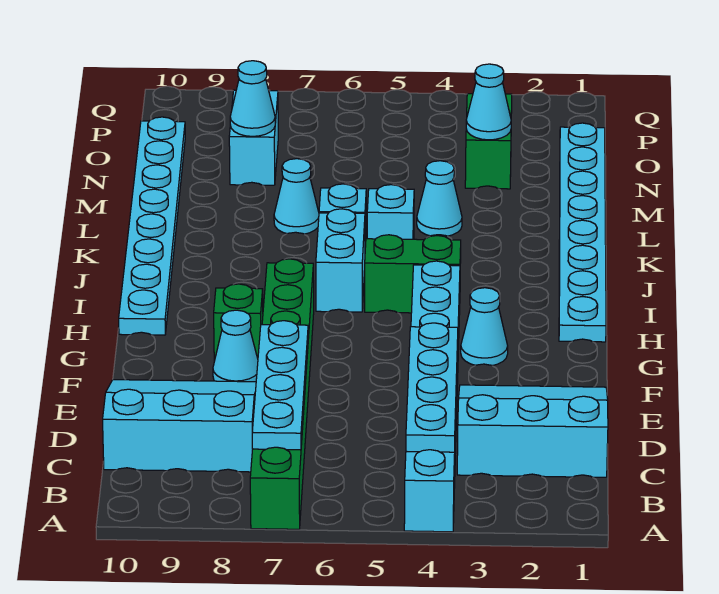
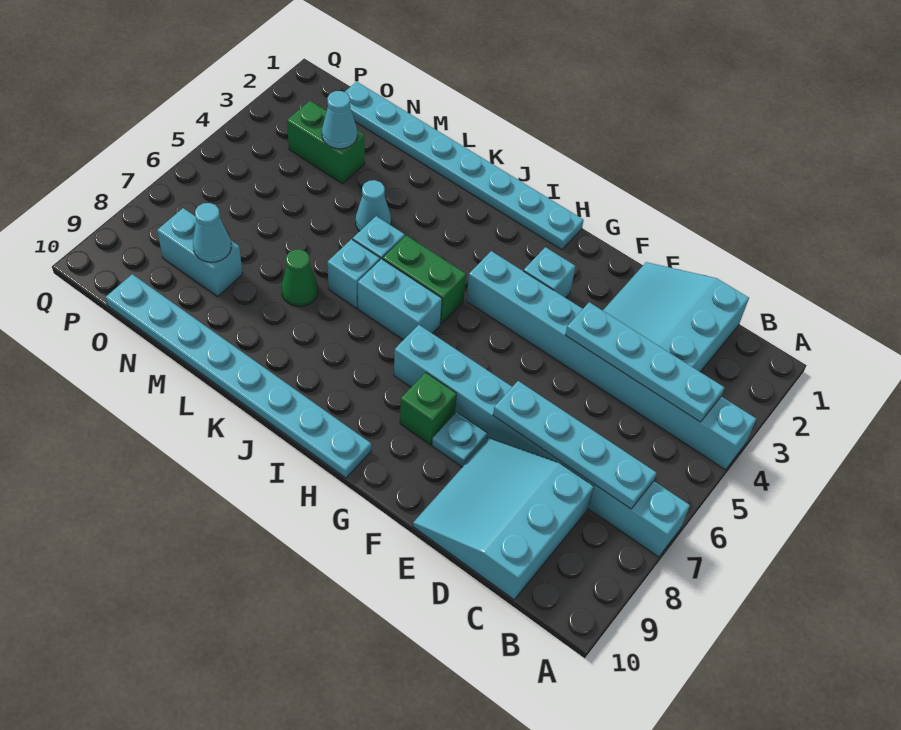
green brick A7:H7 level 1 -> cyan brick A7:H7 level 1
cyan cone F8 level 1 -> cyan plate F8 level 1
cyan cone G3 level 1 -> cyan brick G3 level 1
green brick I4:I5 level 1 -> green brick I5:J5 level 1
cyan cone L7 level 1 -> green cone L7 level 1

